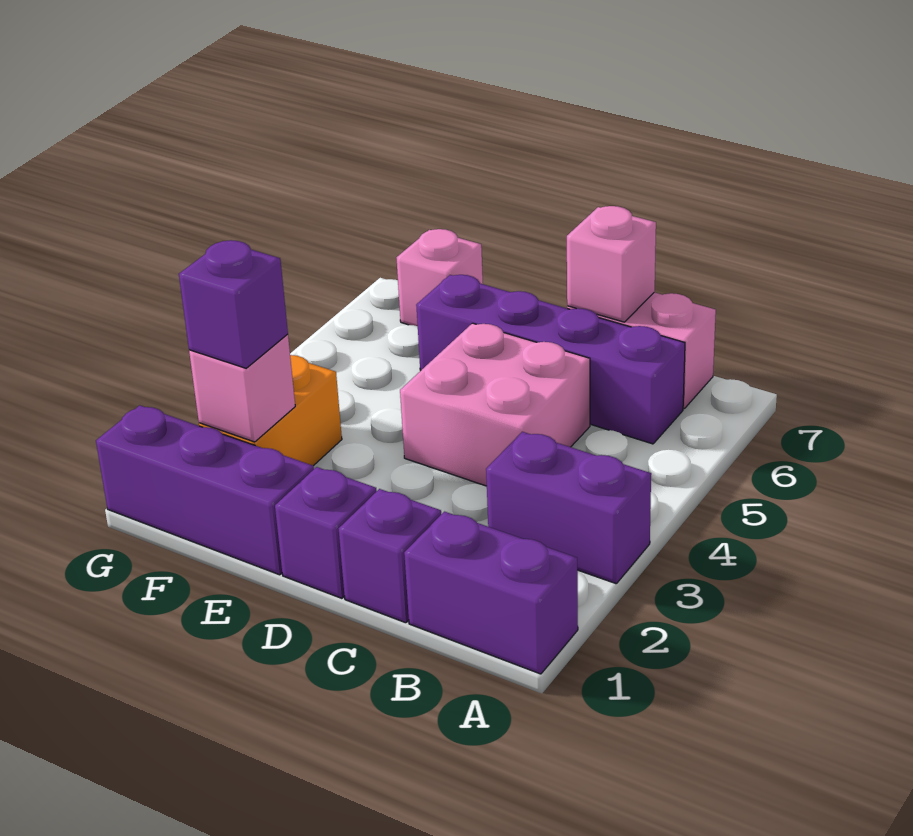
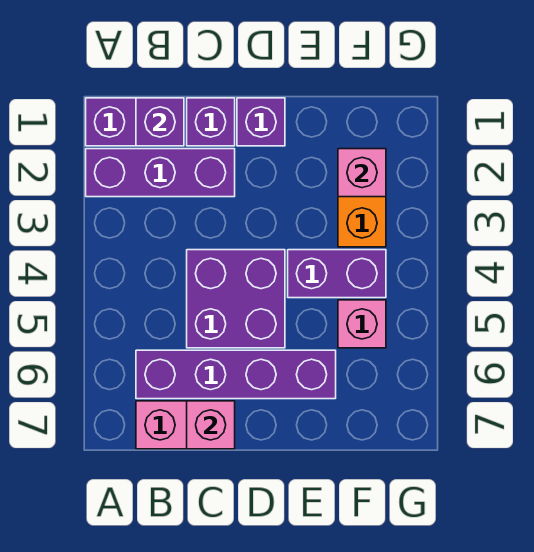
purple brick A3:B3 level 1 -> purple brick E4:F4 level 1
pink brick C4:D5 level 1 -> purple brick C4:D5 level 1
purple brick E1:G1 level 1 -> purple brick A2:C2 level 1
purple brick F2 level 3 -> purple brick B1 level 2
pink brick F7 level 1 -> pink brick F5 level 1

